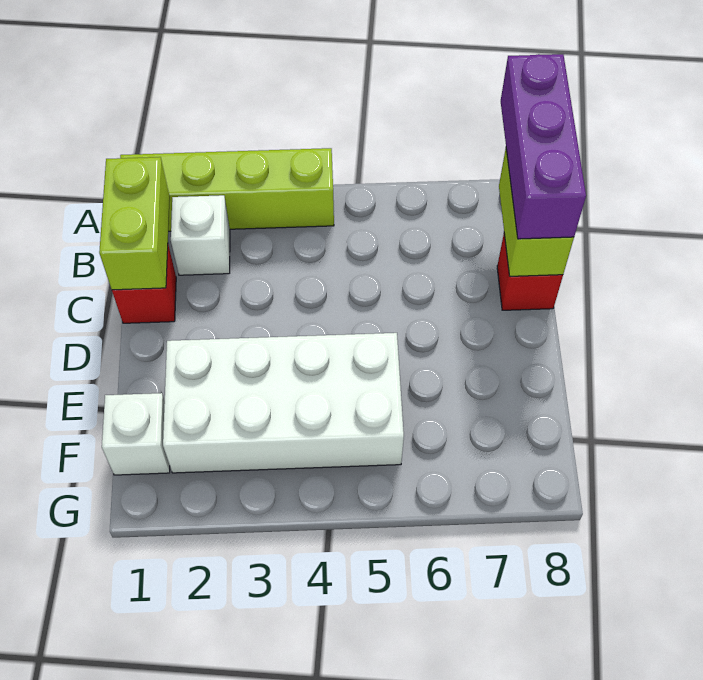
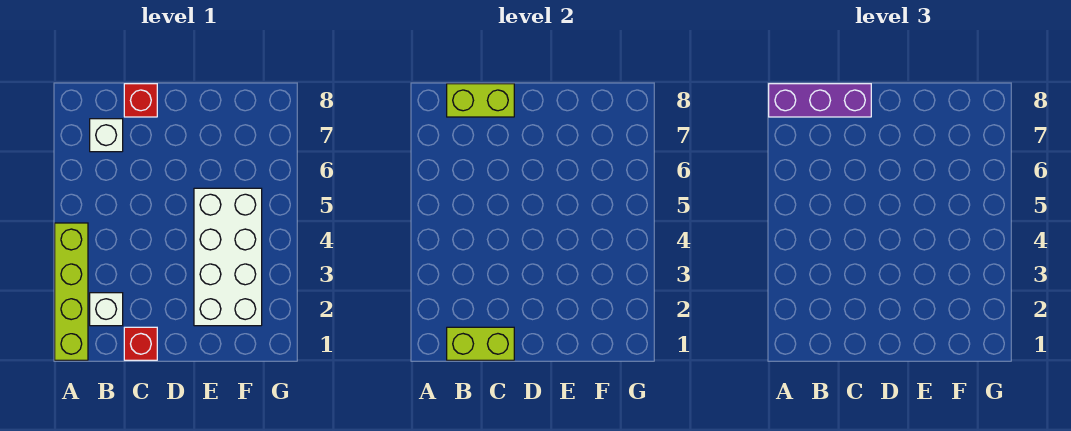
white brick F1 level 1 -> white brick B7 level 1

